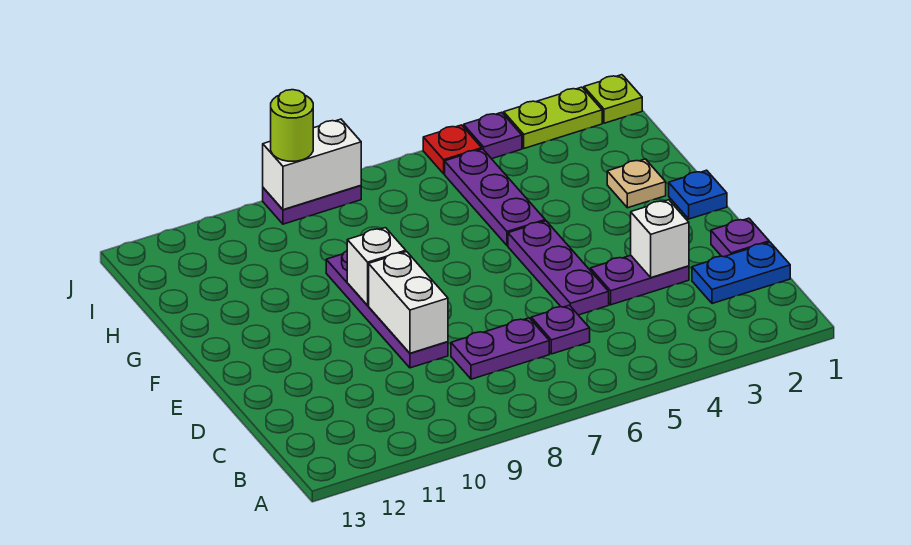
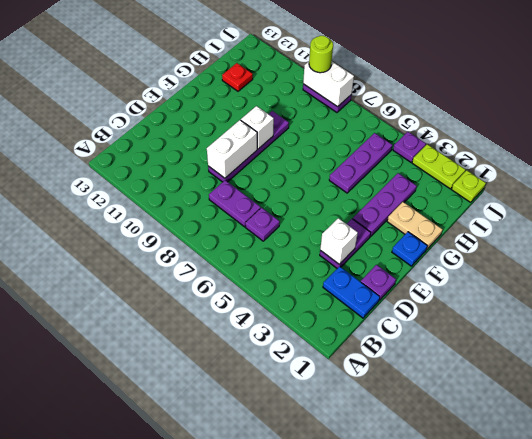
purple plate D3:D4 level 1 -> purple plate D3:E3 level 1
purple plate D5:F5 level 1 -> purple plate F3:H3 level 1
tan plate G2 level 1 -> tan plate G1:G2 level 1
red plate J5 level 1 -> red plate H12 level 1

